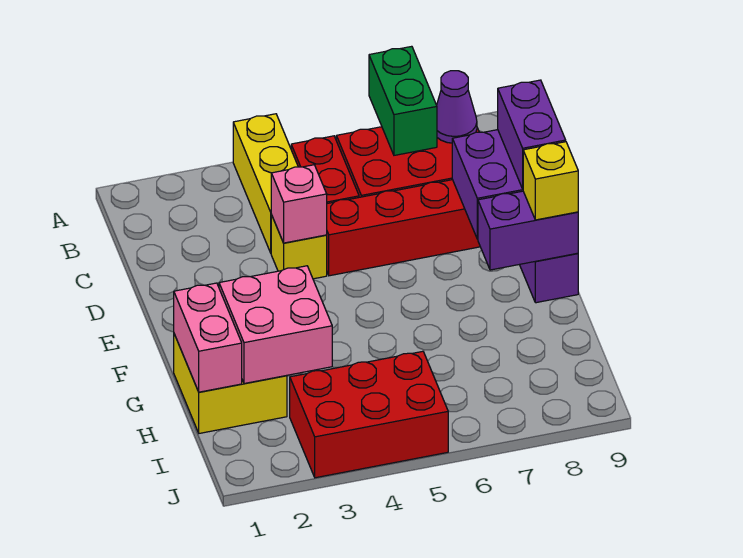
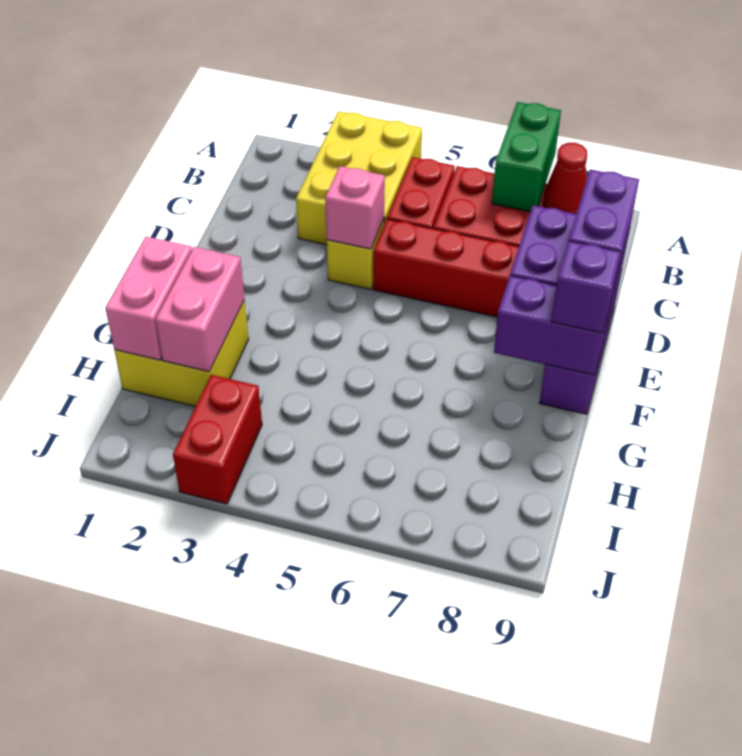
yellow brick A4:C4 level 1 -> yellow brick A3:C4 level 1
purple cone B8 level 2 -> red cone B8 level 2
yellow brick F9 level 3 -> purple brick F9 level 3
pink brick G2:H3 level 2 -> pink brick G2:H2 level 2
red brick I3:J5 level 1 -> red brick I3:J3 level 1

